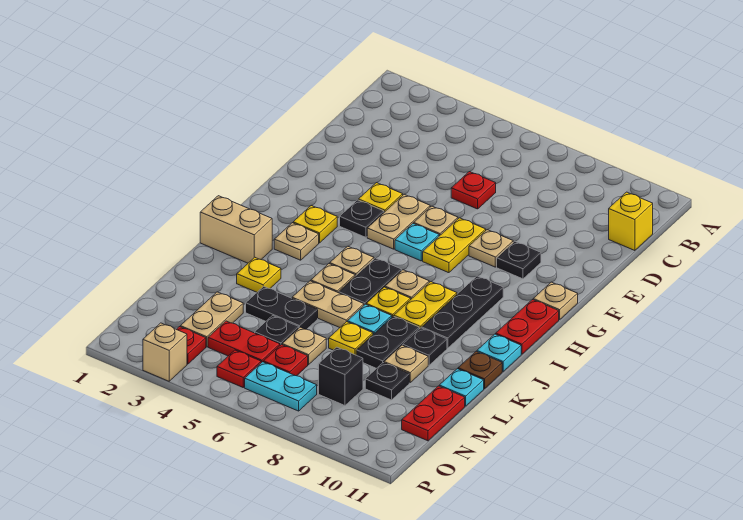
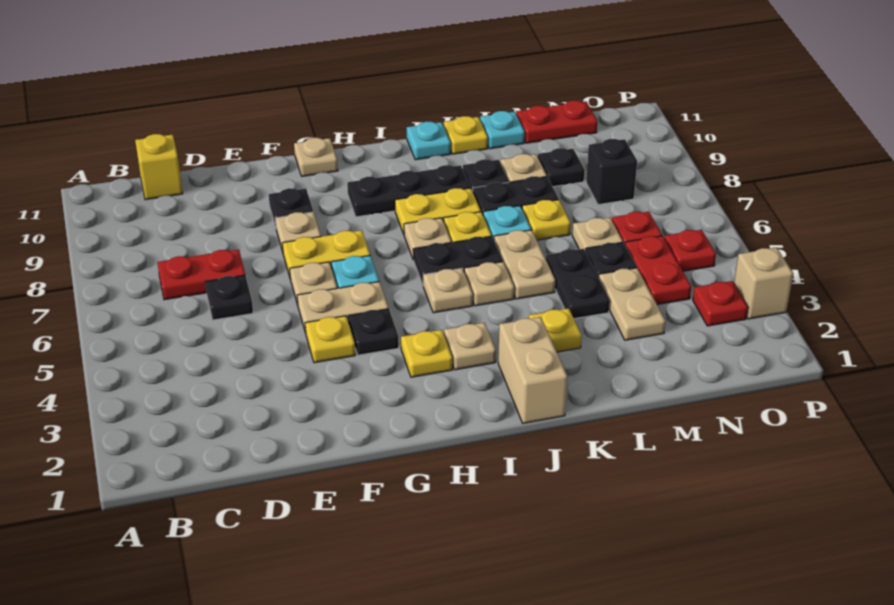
red plate D6 level 1 -> black plate D6 level 1
red plate H11:I11 level 1 -> red plate C7:D7 level 1
brown plate K11 level 1 -> yellow plate K11 level 1
tan plate M3:N3 level 1 -> tan plate M3:M4 level 1
cyan plate O6:O7 level 1 -> none

